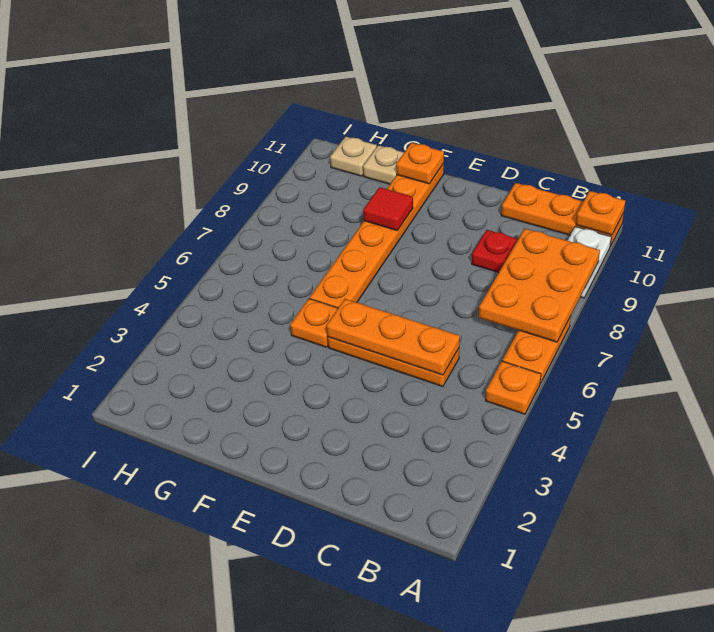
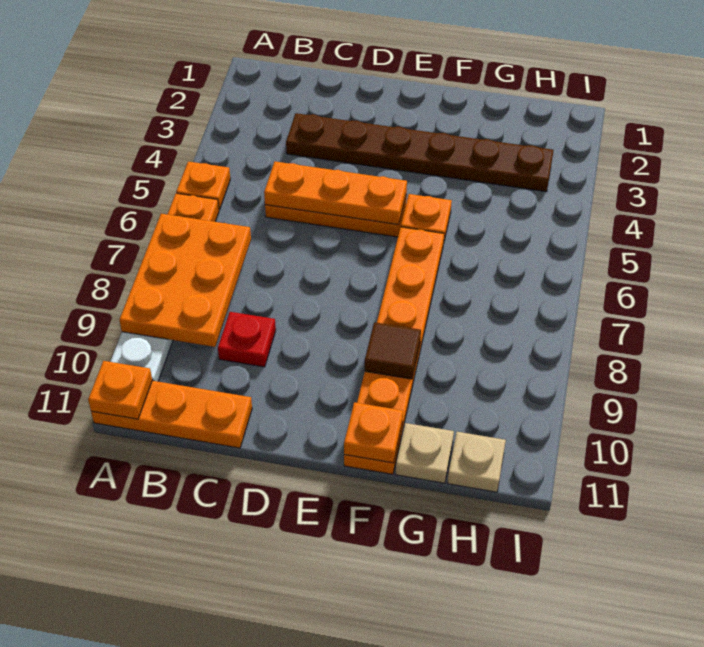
none -> brown plate C3:H3 level 1
red tile F9 level 2 -> brown tile F9 level 2

